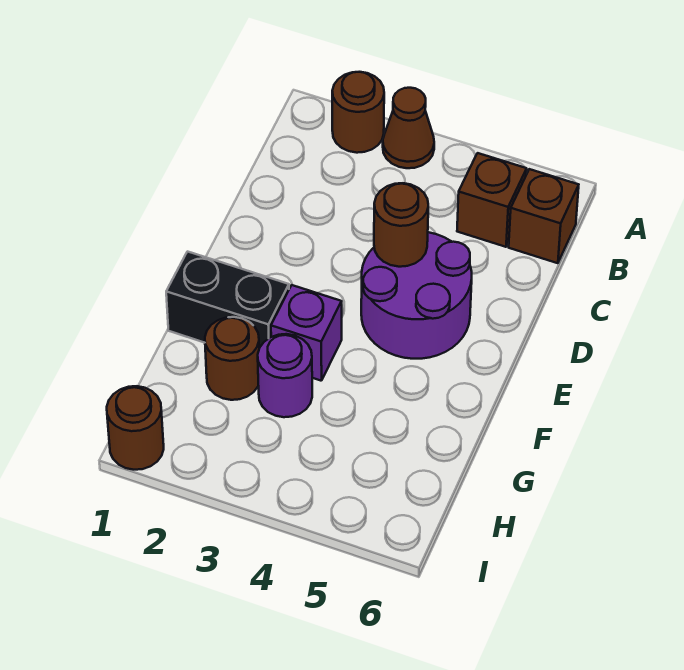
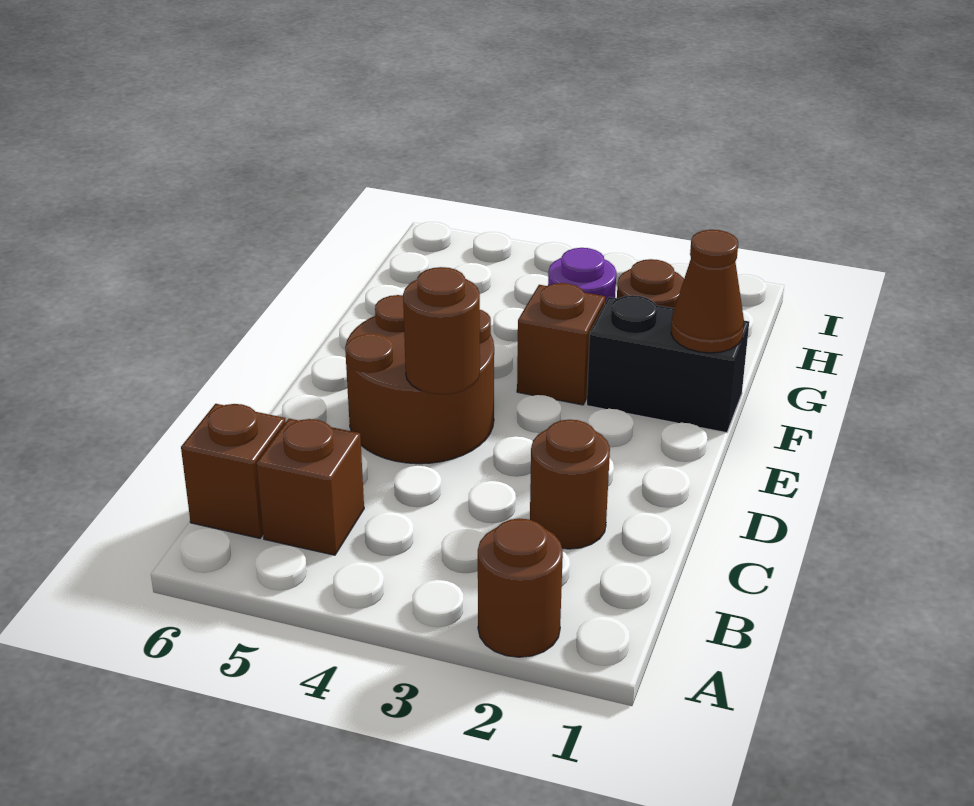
brown cone A3 level 1 -> brown cone F1 level 2
purple round brick D4:E5 level 1 -> brown round brick D4:E5 level 1
purple brick F3 level 1 -> brown brick F3 level 1
brown round brick I1 level 1 -> brown round brick C2 level 1

